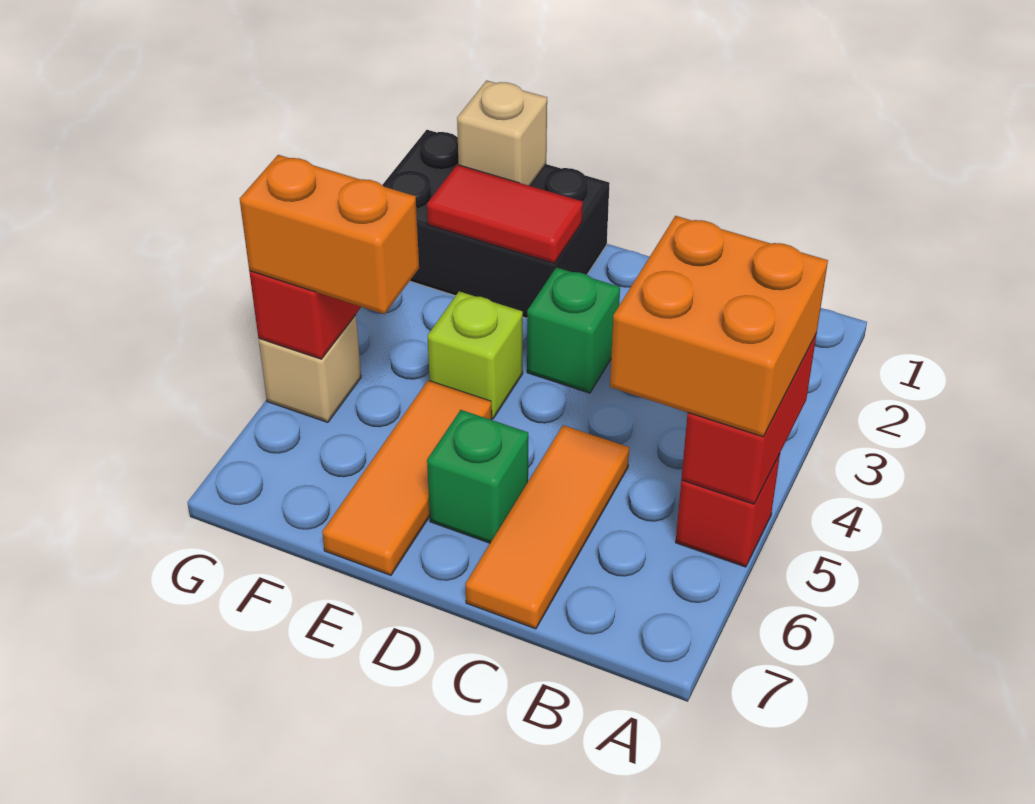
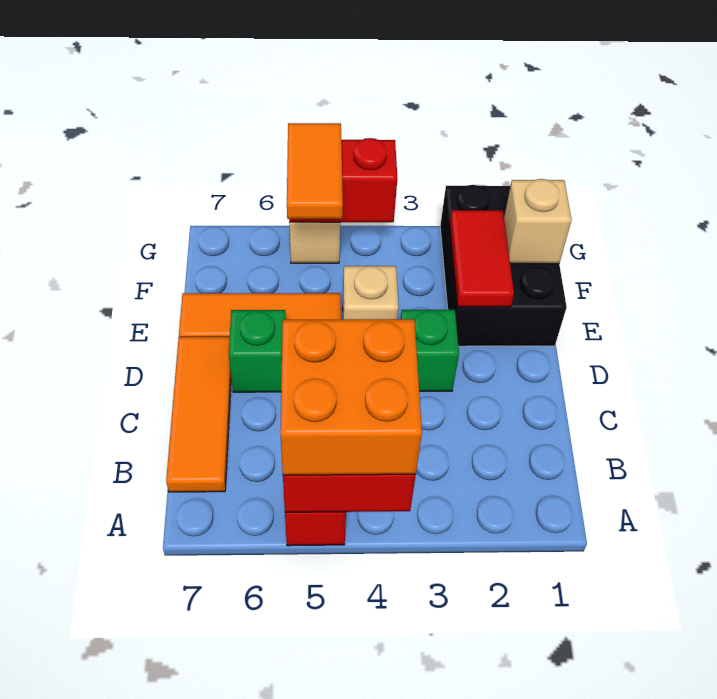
orange tile C5:C7 level 1 -> orange tile B7:D7 level 1
lime brick E4 level 1 -> tan brick E4 level 1
orange brick F5:G5 level 3 -> orange tile F5:G5 level 3

